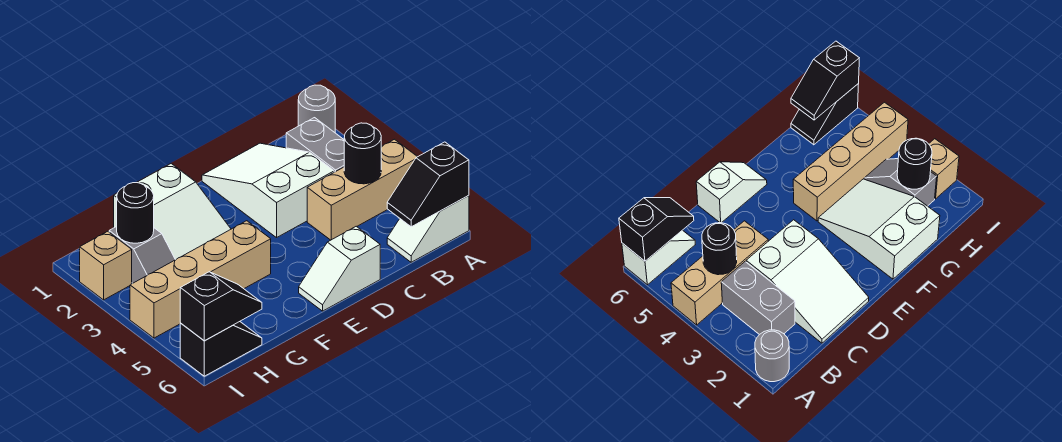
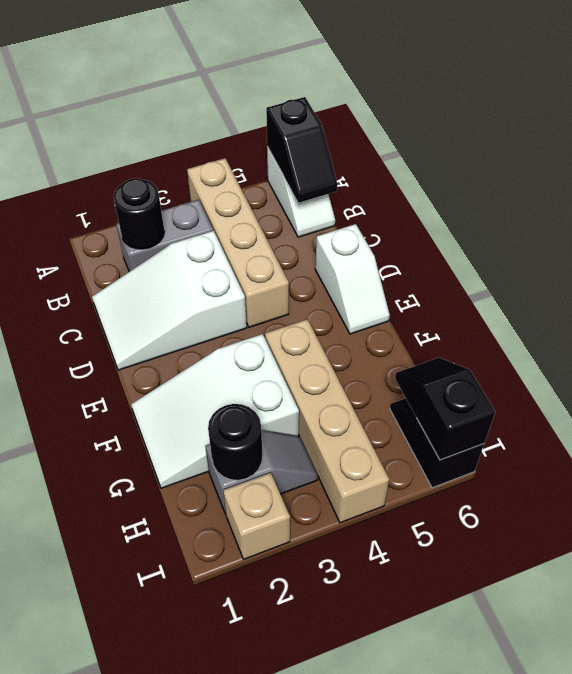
grey round brick A1 level 1 -> none
tan brick A4:C4 level 1 -> tan brick A4:D4 level 1
black round brick B4 level 2 -> black round brick B2 level 2
white slope F1:G3 level 1 top 1 -> white slope F1:G3 level 1 top 3

